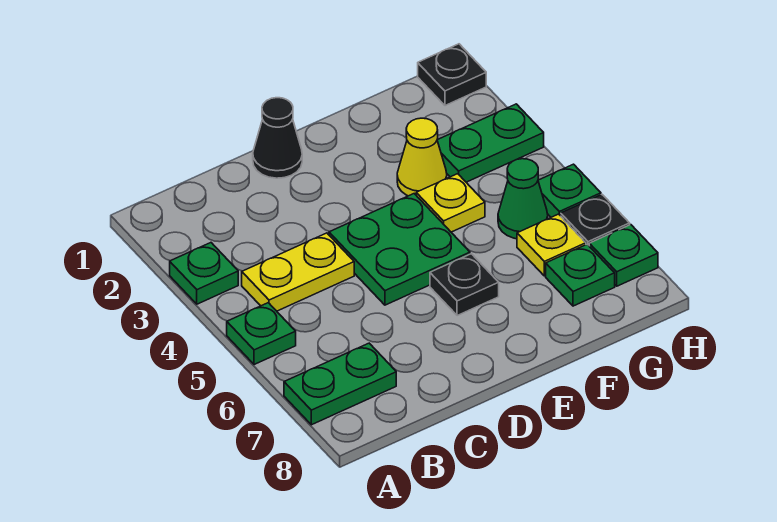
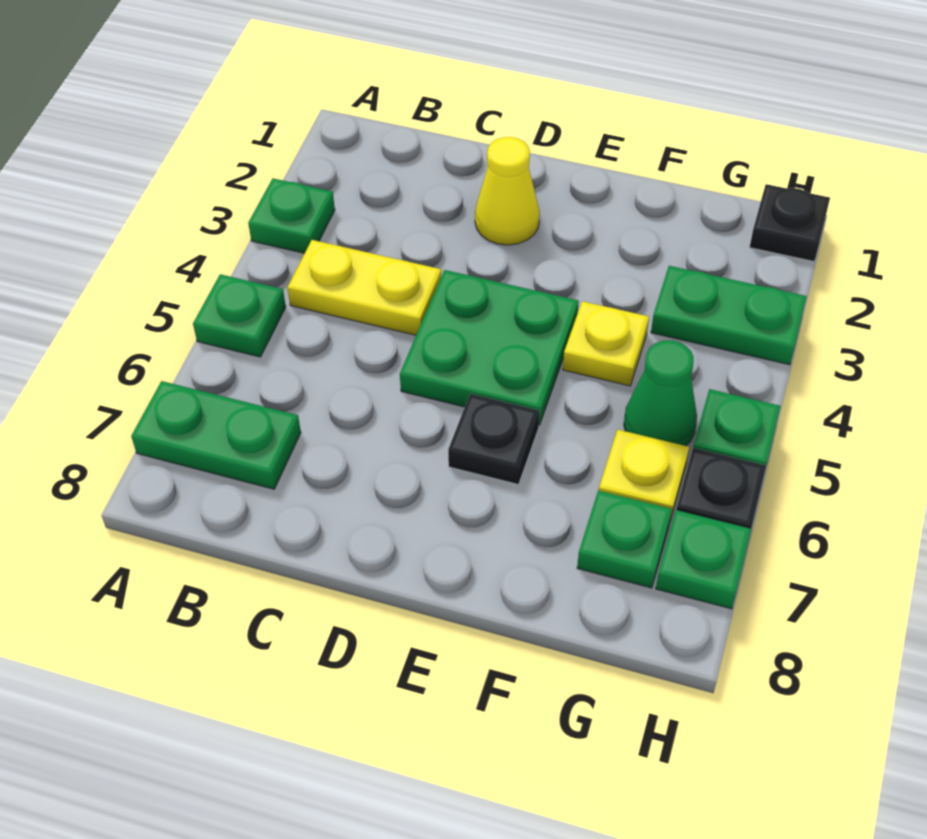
black cone D1 level 1 -> none
yellow cone F3 level 1 -> yellow cone D2 level 1

